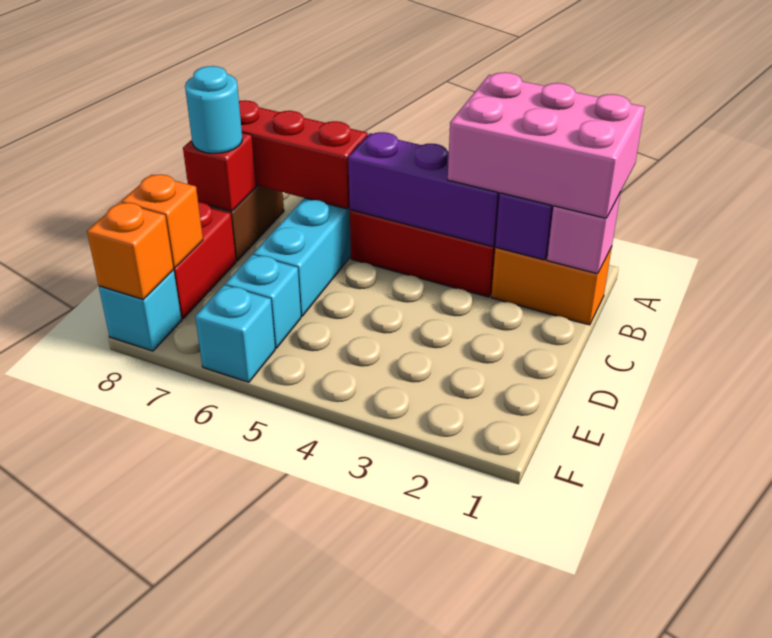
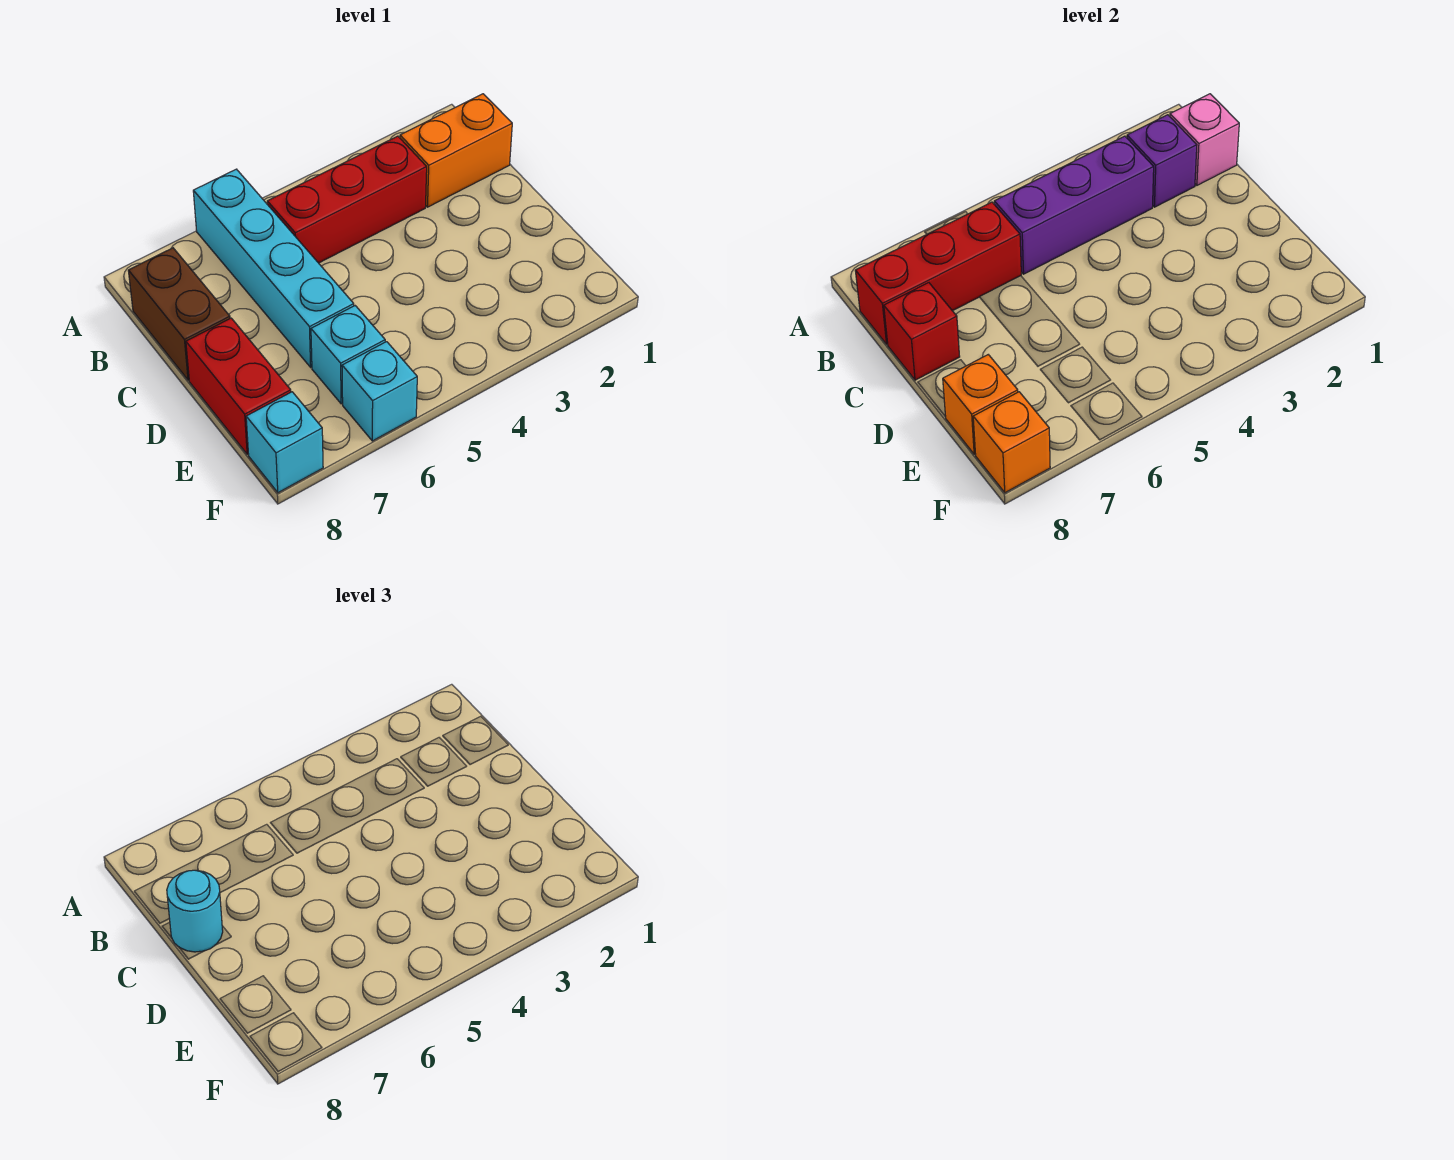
pink brick A1:B3 level 3 -> none

